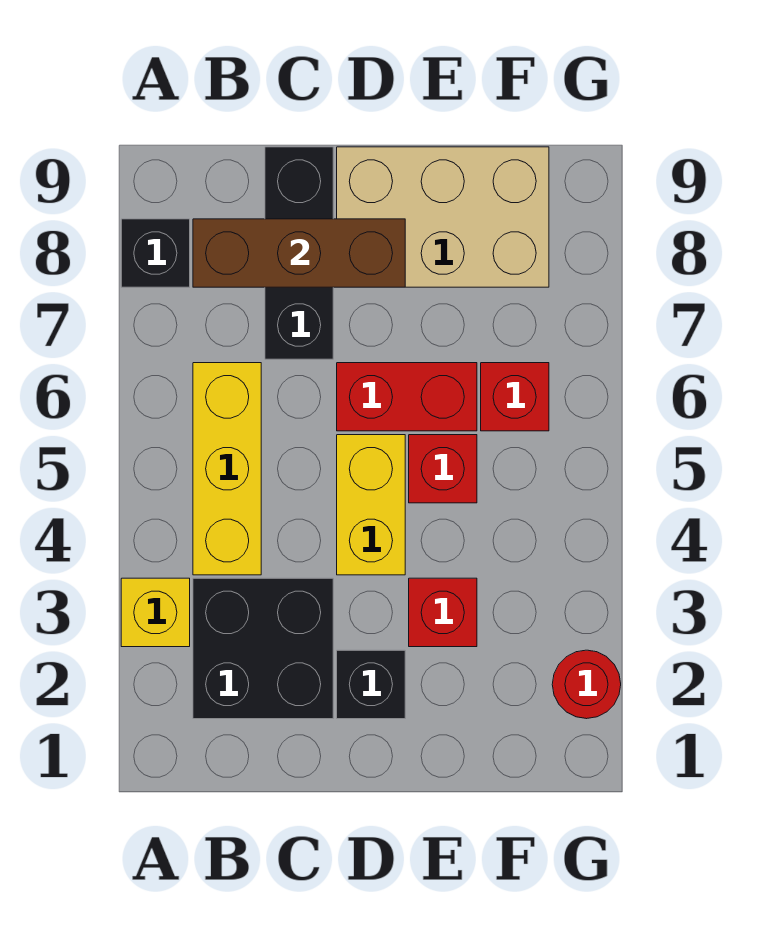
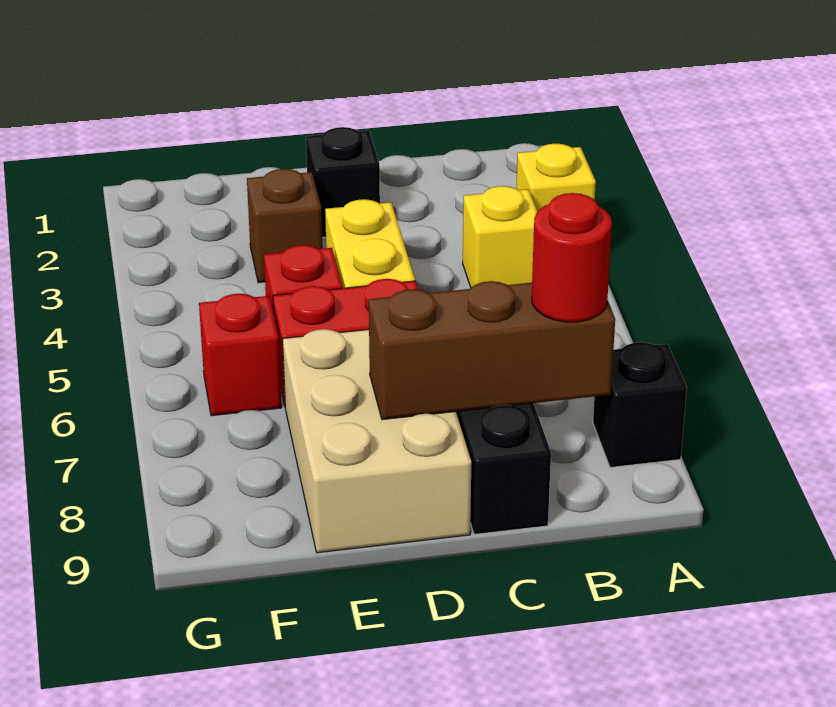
black brick B2:C3 level 1 -> none
yellow brick B4:B6 level 1 -> yellow brick B4 level 1
tan brick D8:F9 level 1 -> tan brick D7:E9 level 1
red brick E3 level 1 -> brown brick E3 level 1
red round brick G2 level 1 -> red round brick B8 level 3

